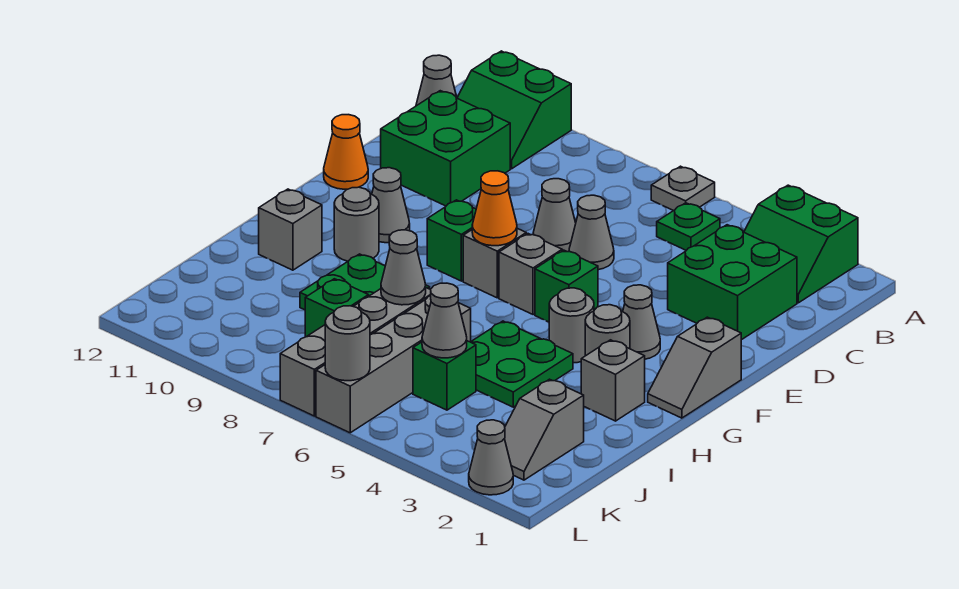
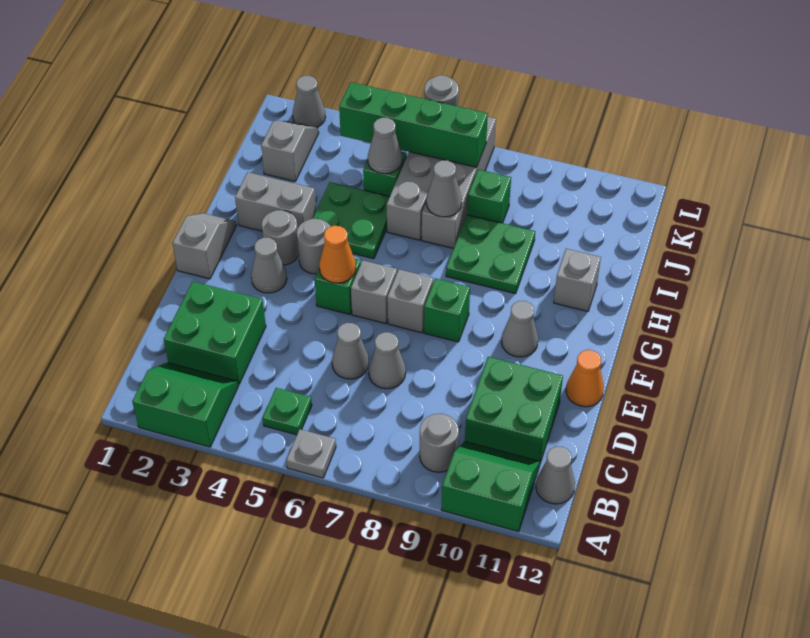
orange cone F7 level 2 -> orange cone F5 level 2
grey round brick G10 level 1 -> grey round brick B9 level 1
grey brick H2 level 1 -> grey brick H2:H3 level 1
none -> green brick K4:K7 level 2

